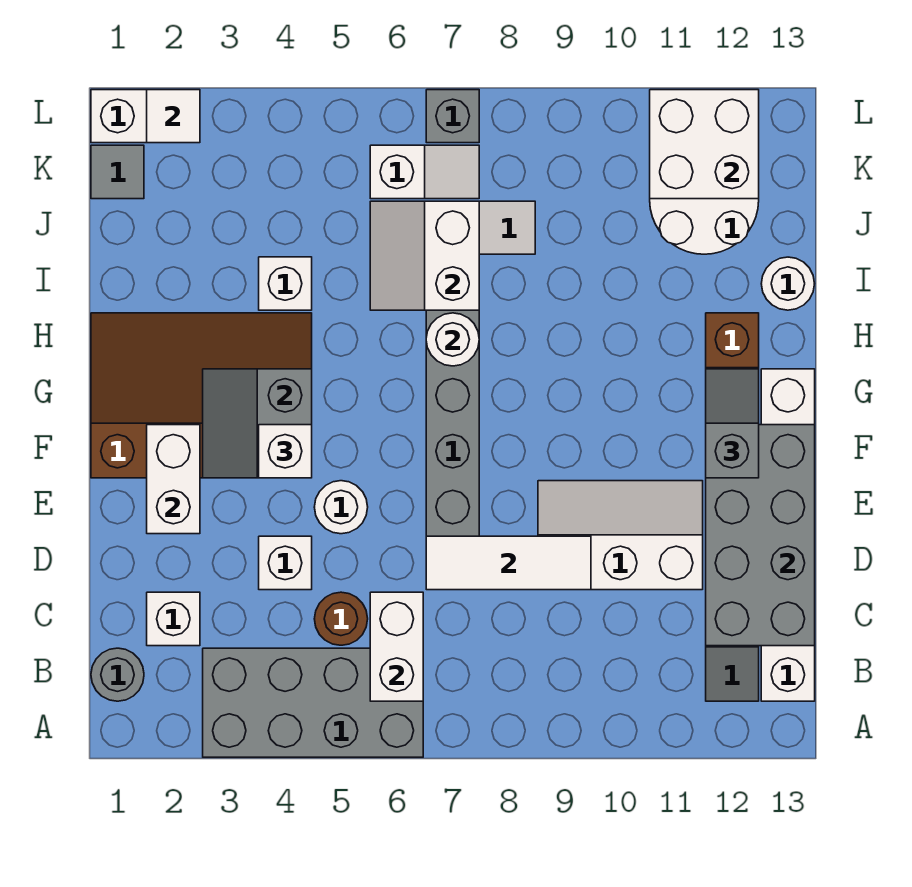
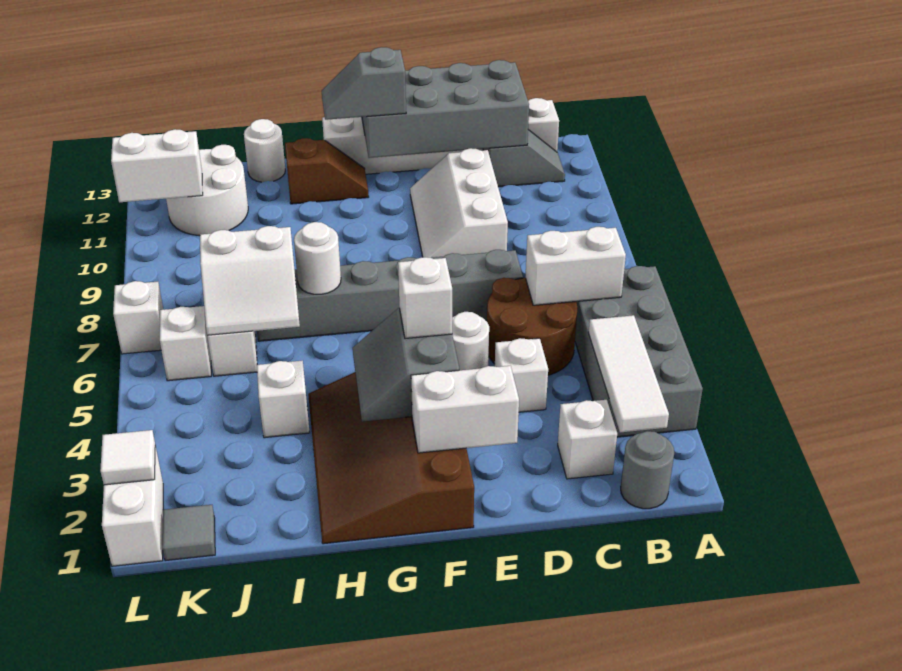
brown round brick C5 level 1 -> brown round brick C5:D6 level 1
white tile D7:D9 level 2 -> white tile B2:B4 level 2
grey slope F3:G4 level 2 top 4 -> grey slope F3:G4 level 2 top F
white brick K11:L12 level 2 -> white brick K11:L11 level 2
grey brick L7 level 1 -> white brick L7 level 1

